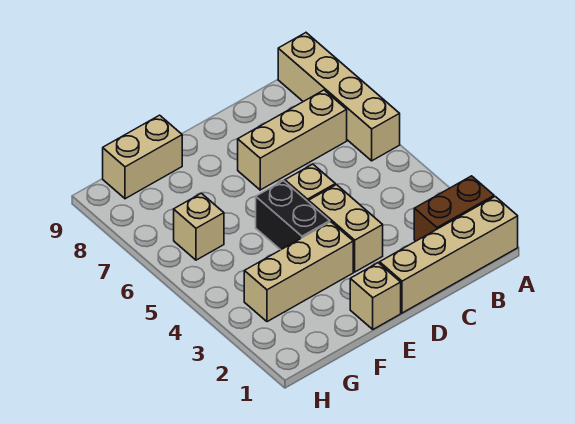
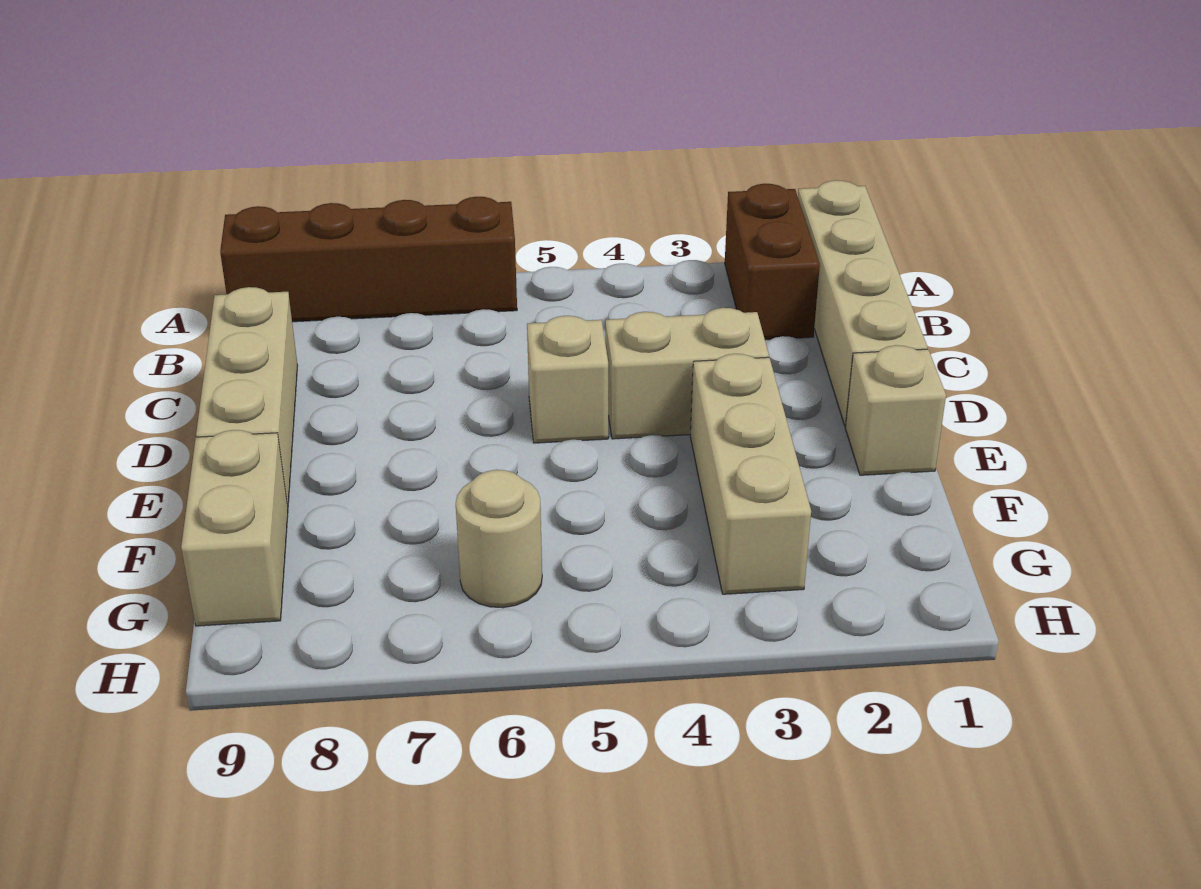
tan brick A6:A9 level 1 -> brown brick A6:A9 level 1
tan brick B7:D7 level 1 -> tan brick C9:E9 level 1
black brick E4:E5 level 1 -> none
tan brick G6 level 1 -> tan round brick G6 level 1

